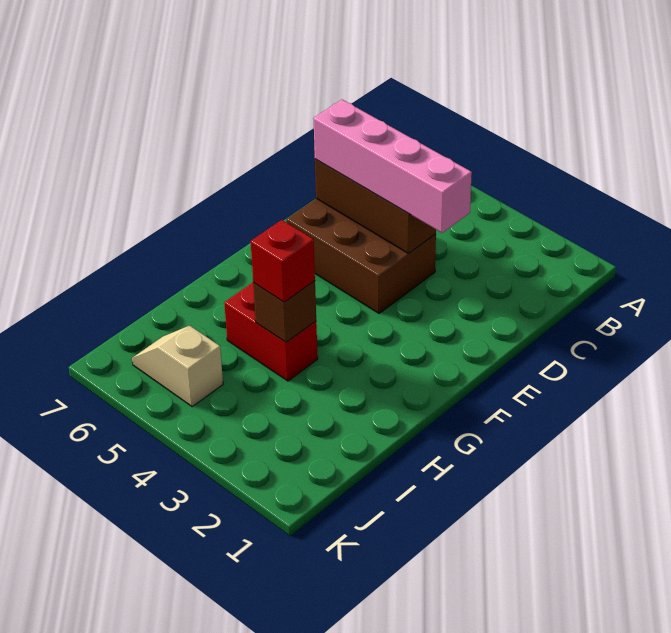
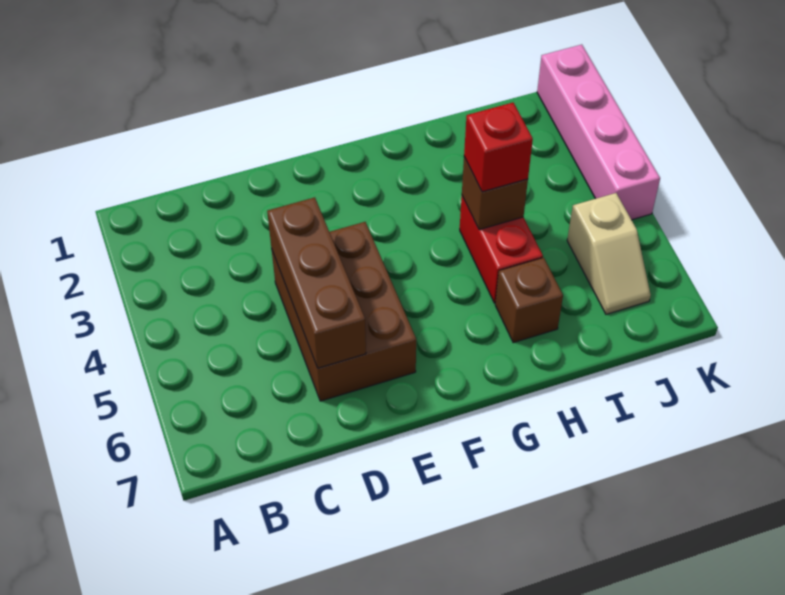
pink brick D3:D6 level 3 -> pink brick K1:K4 level 1
none -> brown brick H6 level 1

